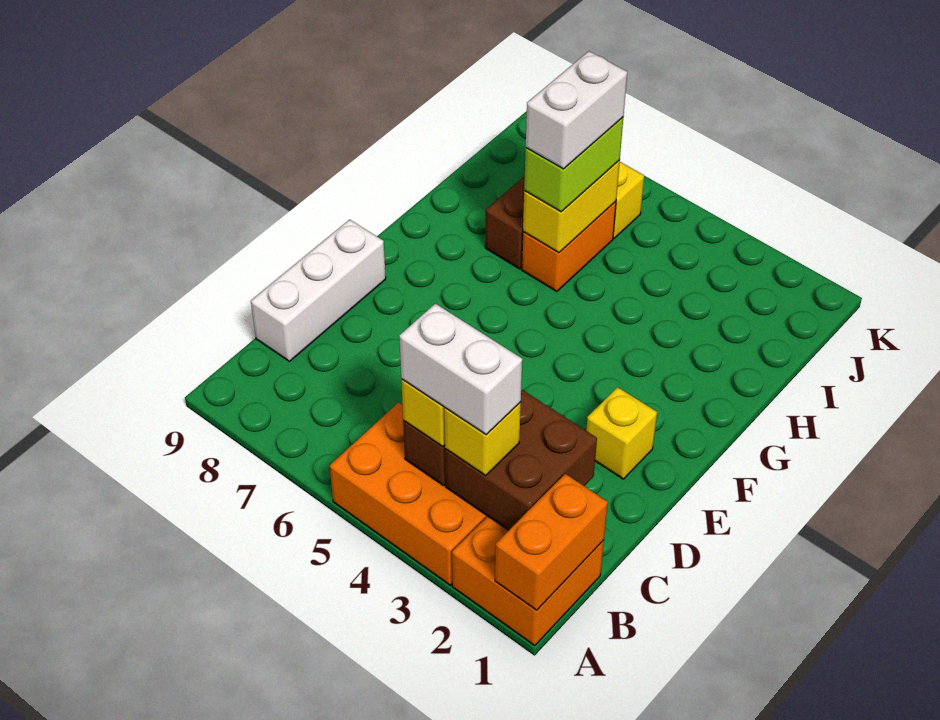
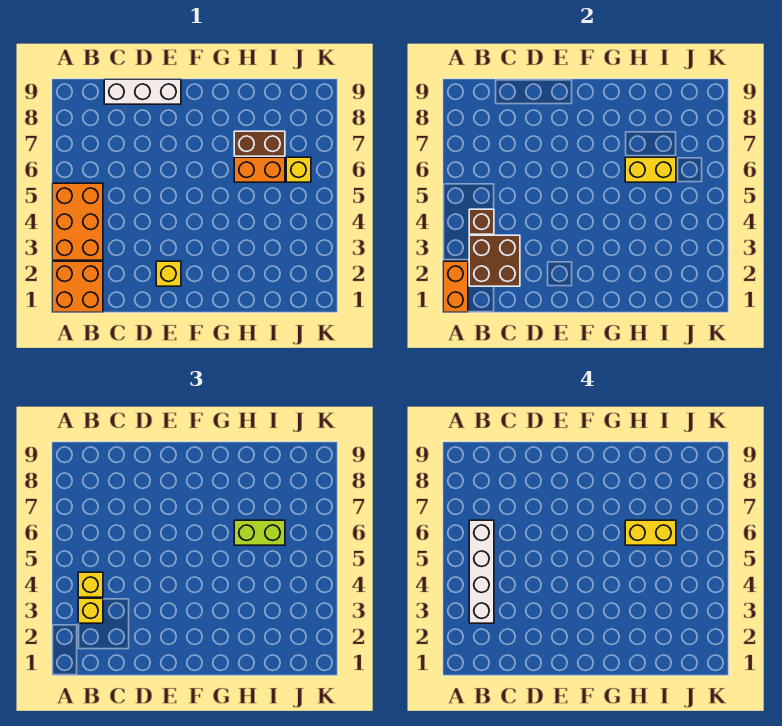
orange brick A1:B1 level 2 -> orange brick A1:A2 level 2
white brick B3:B4 level 4 -> white brick B3:B6 level 4
white brick H6:I6 level 4 -> yellow brick H6:I6 level 4

